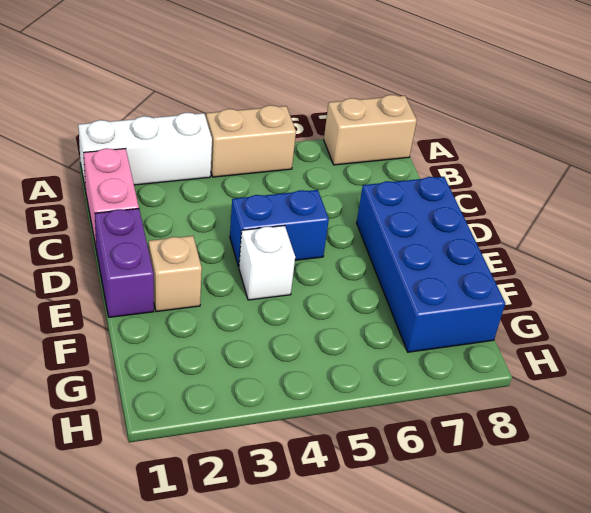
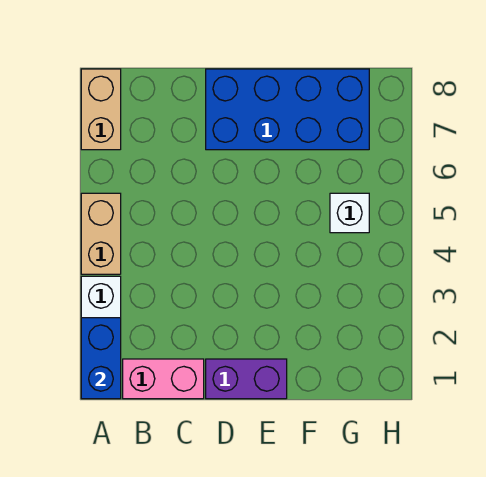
blue brick D4:D5 level 1 -> blue brick A1:A2 level 2
tan brick E2 level 1 -> none
white brick E4 level 1 -> white brick G5 level 1

